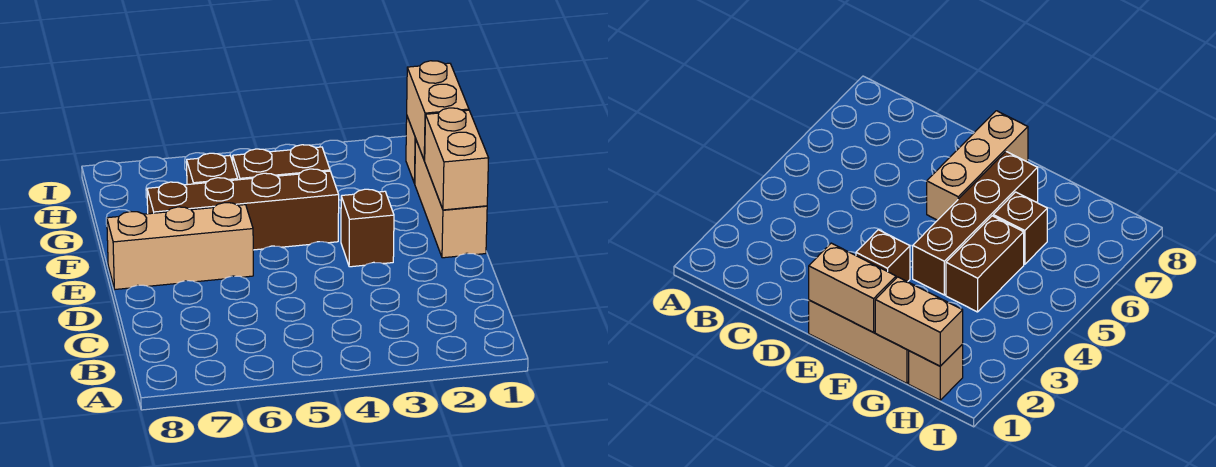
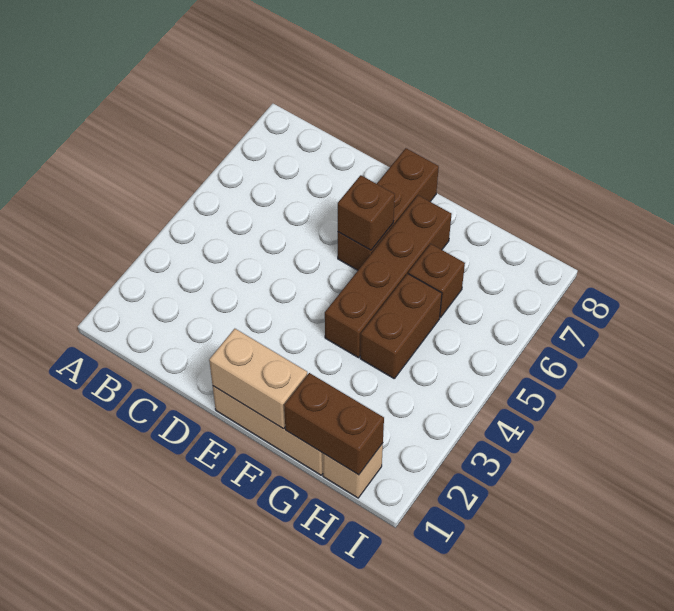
brown brick E3 level 1 -> brown brick E6 level 2
tan brick E6:E8 level 1 -> brown brick E6:E8 level 1
tan brick G1:H1 level 2 -> brown brick G1:H1 level 2

